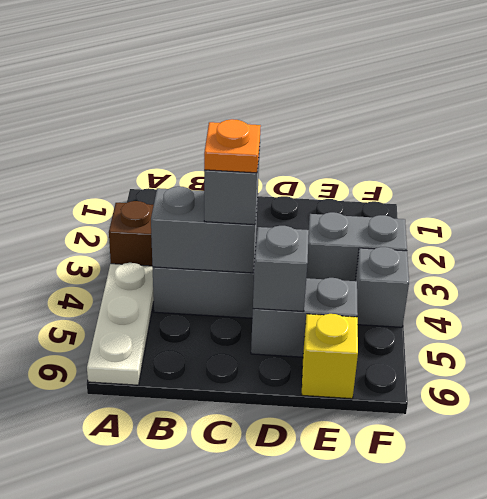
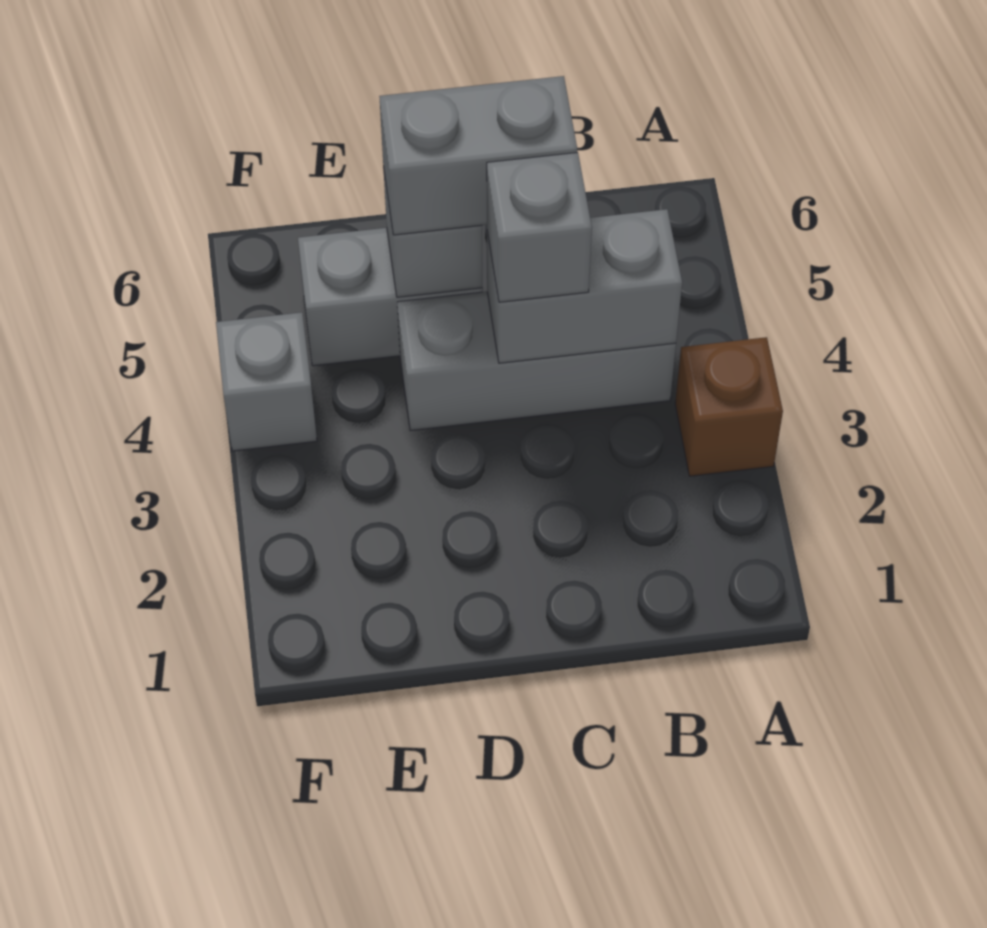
white plate A4:A6 level 1 -> none
orange plate C4 level 4 -> none
grey brick E3:F3 level 1 -> grey brick C5:D5 level 3
yellow brick E6 level 1 -> none

